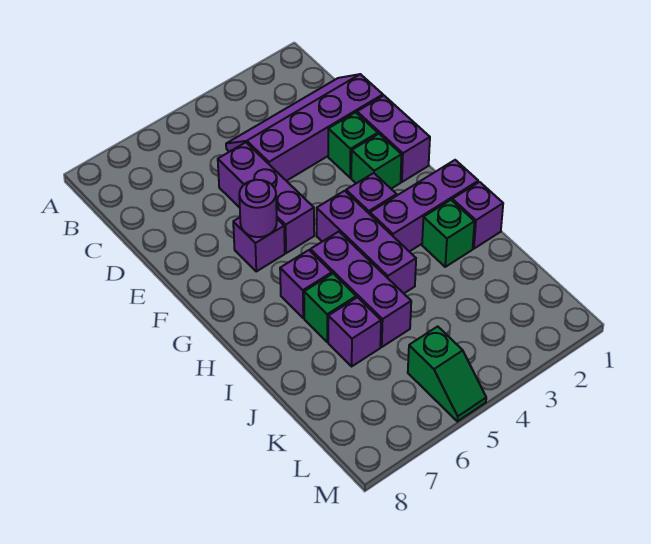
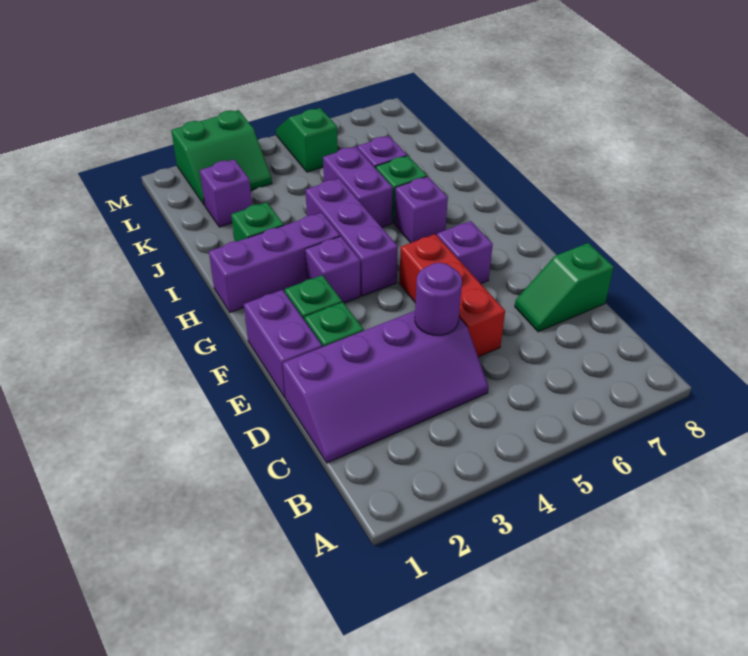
purple brick D5:F5 level 1 -> red brick D5:F5 level 1
none -> green slope D7:D8 level 1 top 8
purple round brick F6 level 2 -> purple round brick D4 level 2
purple brick H5:J5 level 1 -> purple brick I5:J5 level 1
purple brick I1 level 1 -> purple brick K2 level 1
none -> green slope L2:M3 level 1 top M

